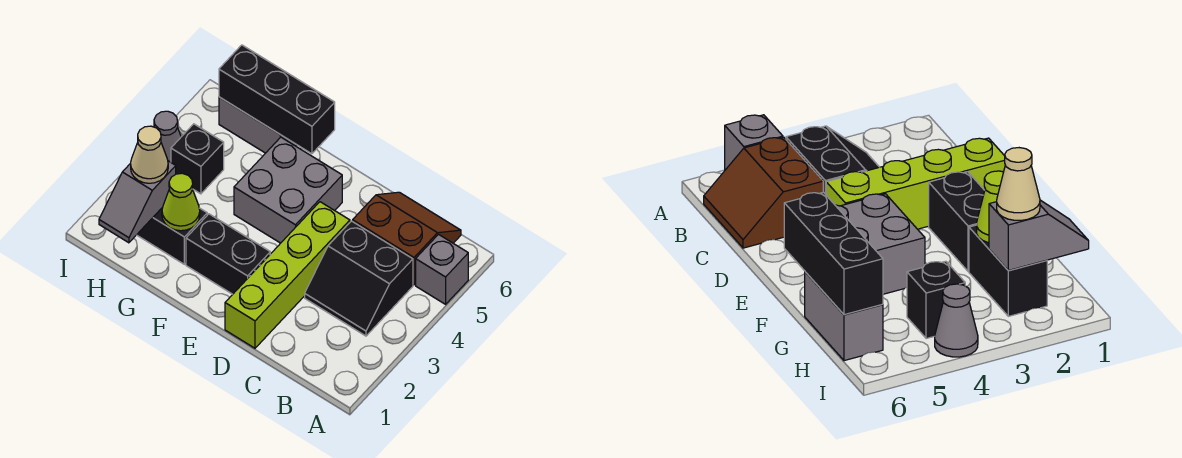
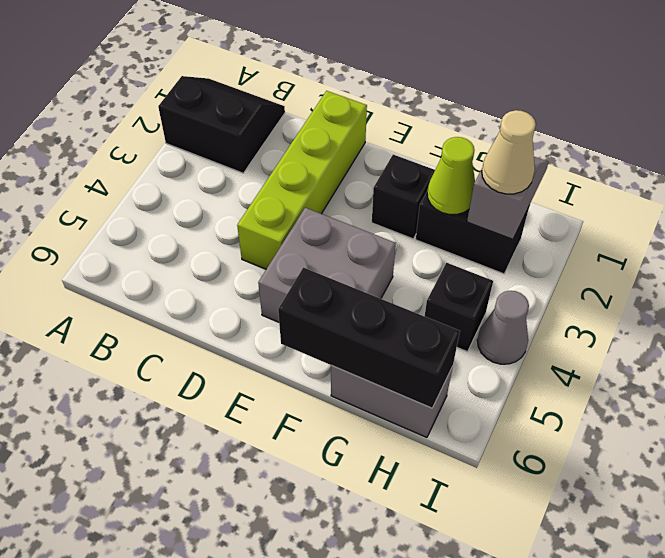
grey brick A5 level 1 -> none
black slope B3:C4 level 1 top 4 -> black slope A1:B2 level 1 top 2
brown slope B5:C6 level 1 top 5 -> none
black brick E2:F2 level 1 -> black brick F2 level 1

